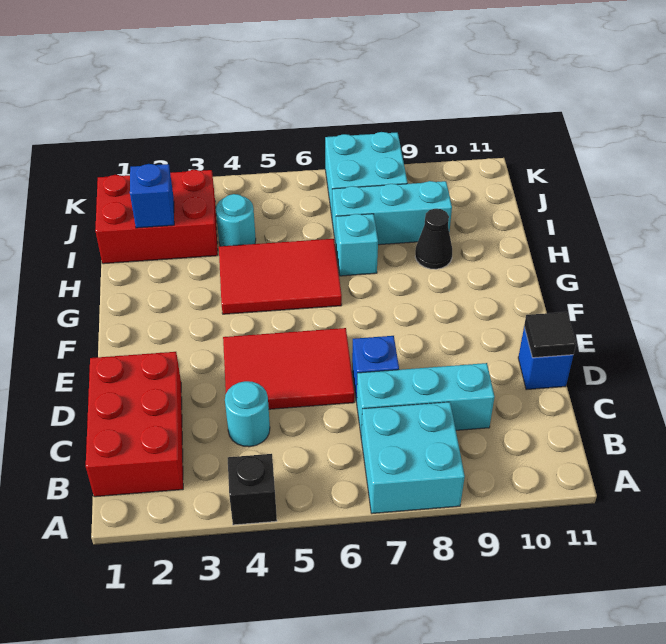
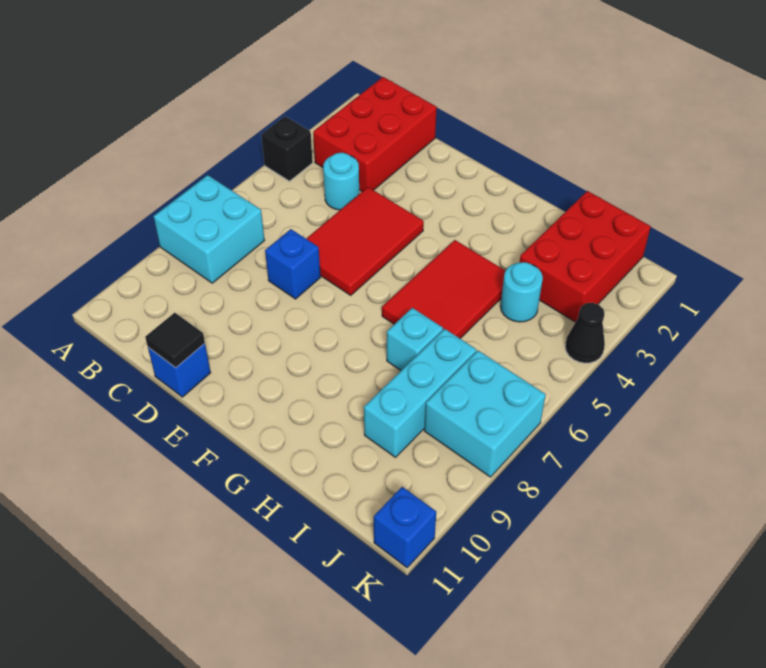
red brick B1:D2 level 1 -> red brick B1:C3 level 1
cyan brick C7:C9 level 1 -> none
black cone H9 level 1 -> black cone K4 level 1
blue brick I2 level 2 -> blue brick K11 level 1

